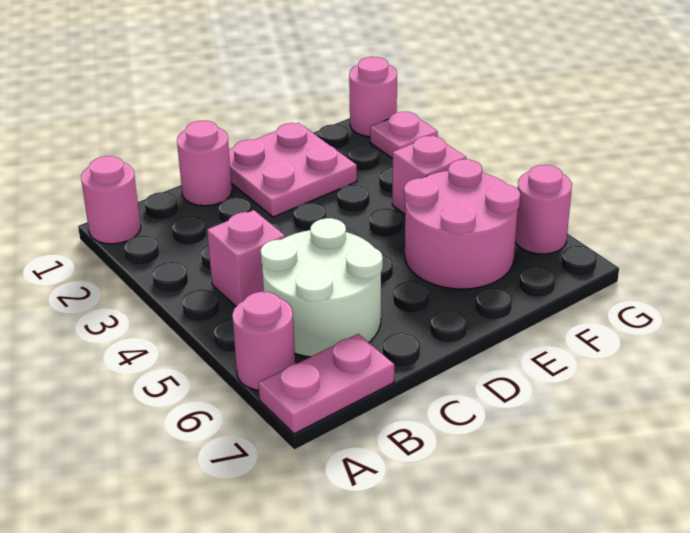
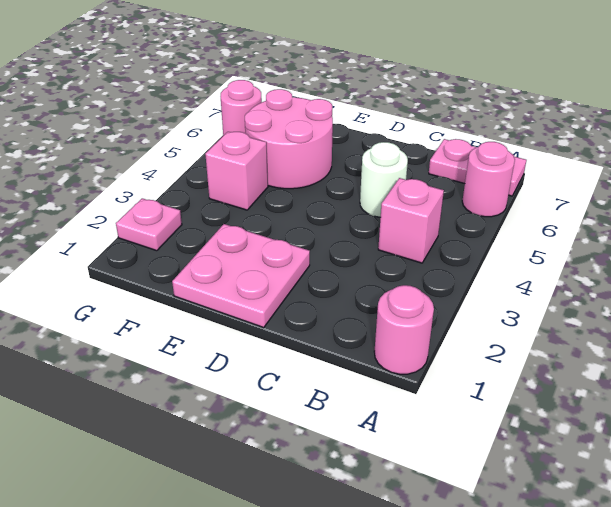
white round brick B5:C6 level 1 -> white round brick C5 level 1
pink round brick C1 level 1 -> none
pink round brick G1 level 1 -> none

